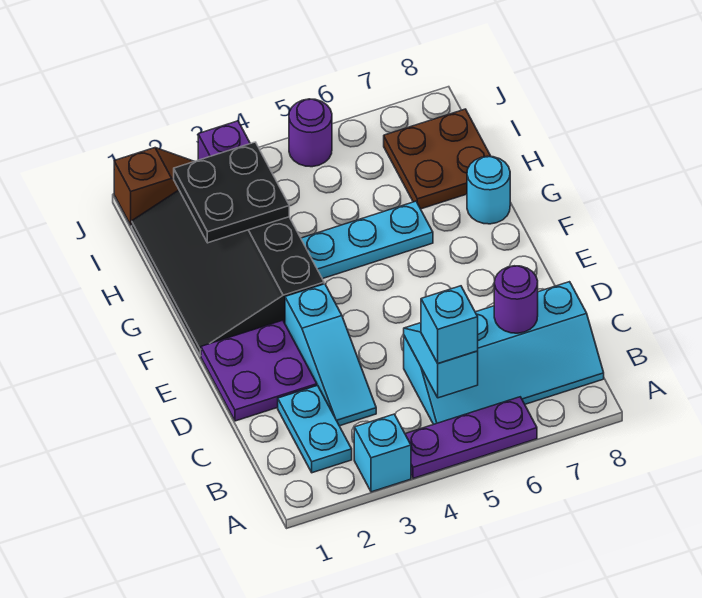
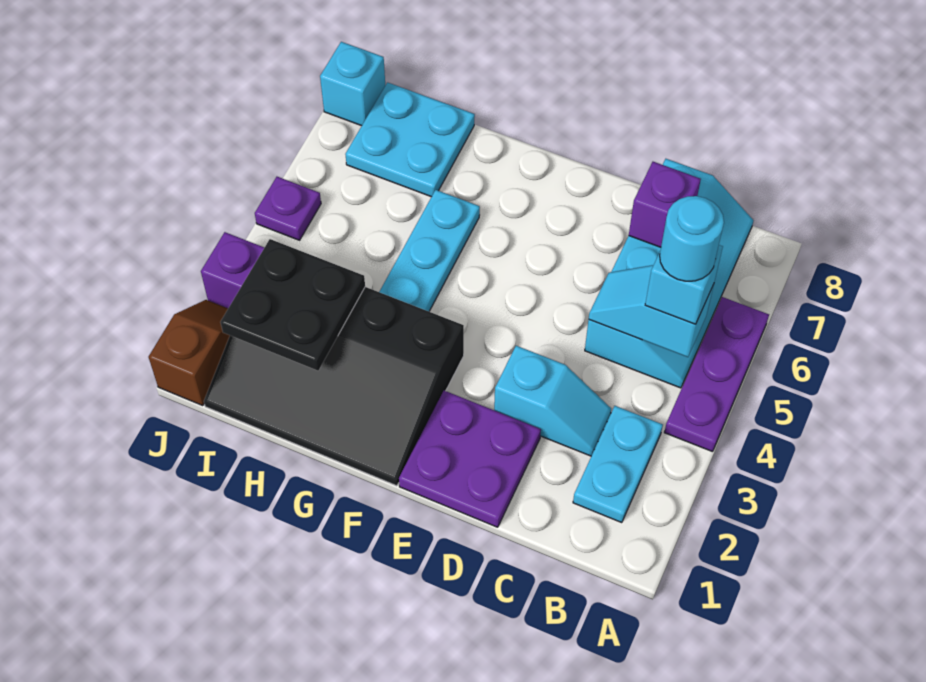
cyan brick A3 level 1 -> cyan brick J8 level 1
cyan plate B2:C2 level 1 -> cyan plate B2:B3 level 1
cyan slope C3:E3 level 1 top E -> cyan slope C3:D3 level 1 top D
purple round brick C7 level 2 -> purple brick C7 level 2
cyan round brick G8 level 1 -> cyan round brick B5 level 4
brown plate H7:I8 level 1 -> cyan plate H7:I8 level 1
purple round brick J5 level 1 -> purple plate J5 level 1

